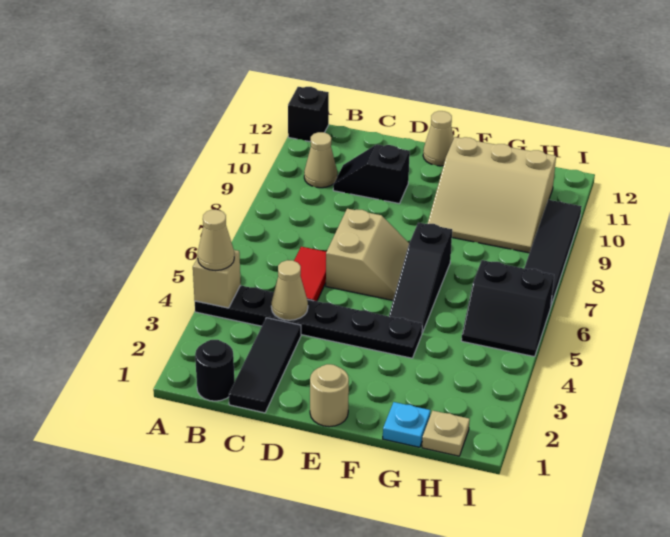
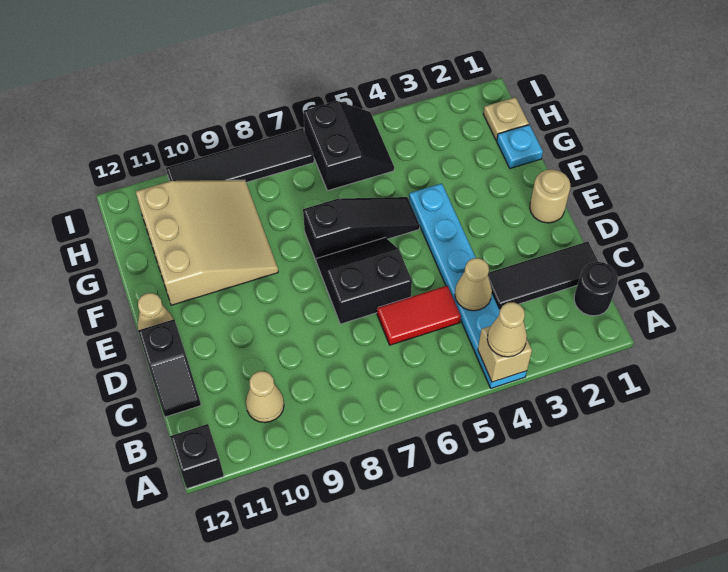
black plate A4:F4 level 1 -> cyan plate A4:F4 level 1
black slope C10:D10 level 1 top D -> black slope C12:D12 level 1 top D
tan slope D6:E7 level 1 top D -> black slope D6:E7 level 1 top D

